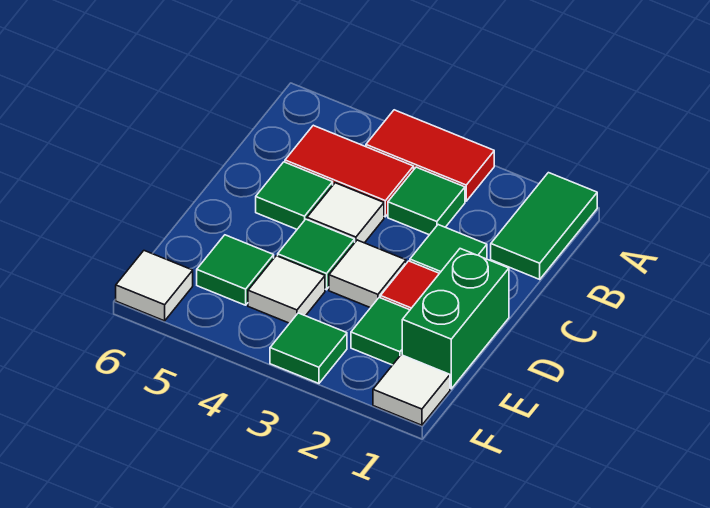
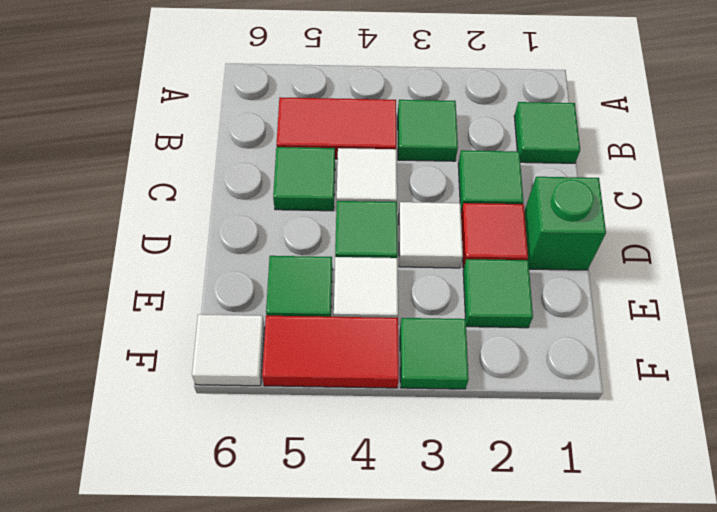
green tile A1:B1 level 1 -> green tile B1 level 1
red tile A3:A4 level 1 -> red tile F4:F5 level 1
green brick D1:E1 level 1 -> green brick D1 level 1
white tile F1 level 1 -> none

